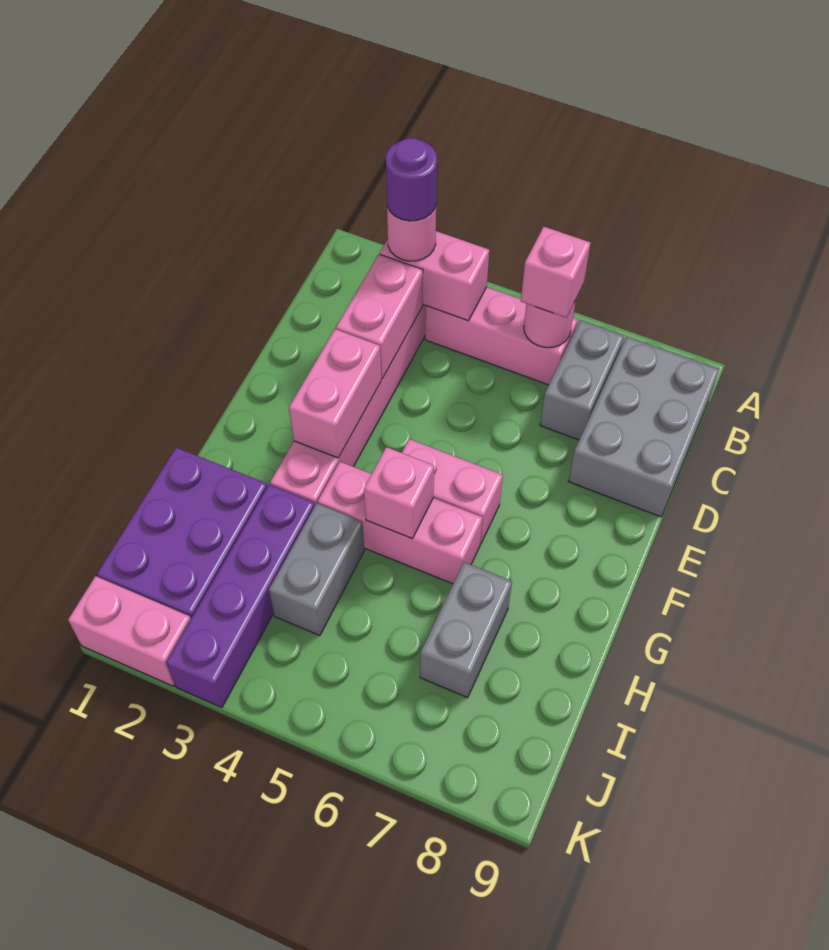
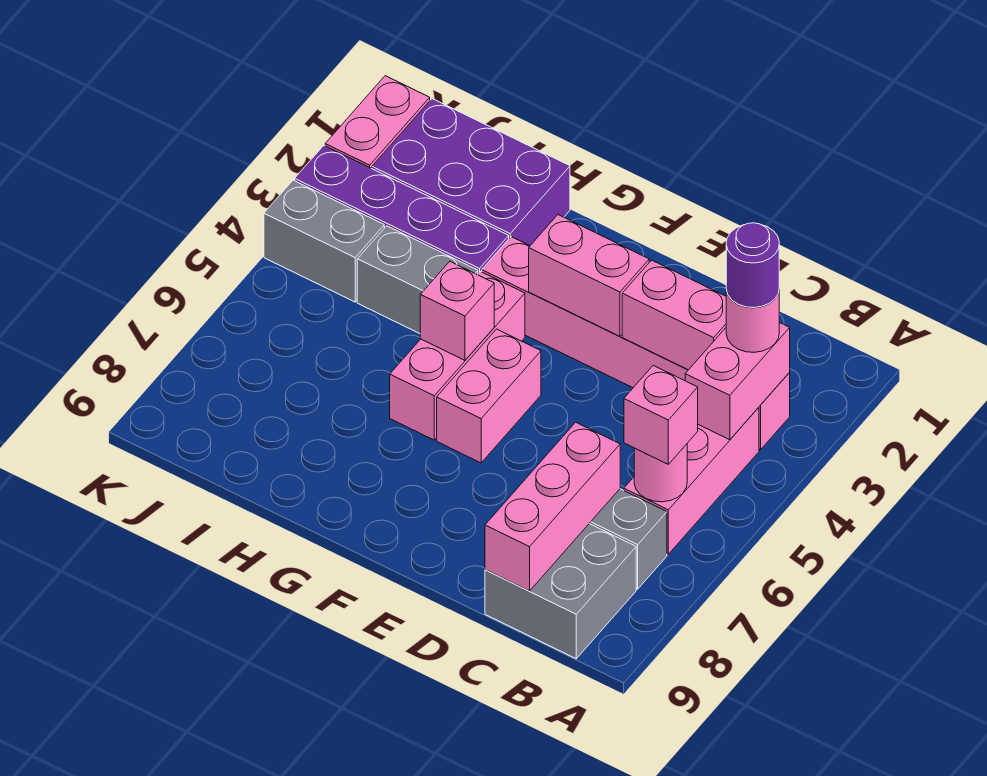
grey brick B8:D9 level 1 -> grey brick B8:C9 level 1
none -> pink brick C7:C9 level 2
grey brick H7:I7 level 1 -> grey brick J4:K4 level 1

